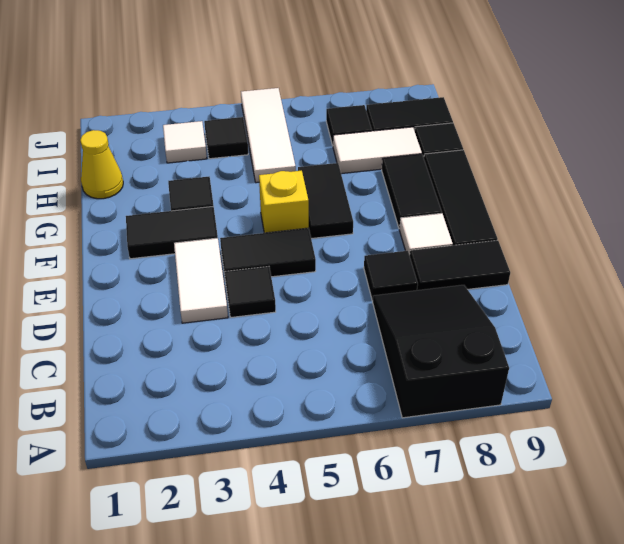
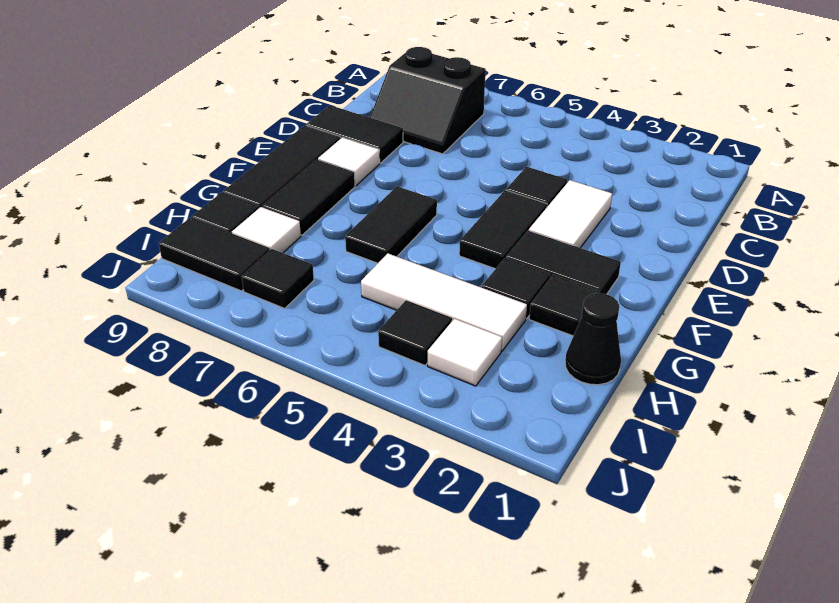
black slope A7:C8 level 1 top A -> black slope B7:C8 level 1 top B
black tile D7 level 1 -> black tile G2 level 1
black tile E4:E5 level 1 -> black tile E4:F4 level 1
yellow brick F5 level 1 -> none
yellow cone H1 level 1 -> black cone H1 level 1
white tile H5:J5 level 1 -> white tile H3:H5 level 1
white tile H7:H8 level 1 -> white tile H8 level 1

